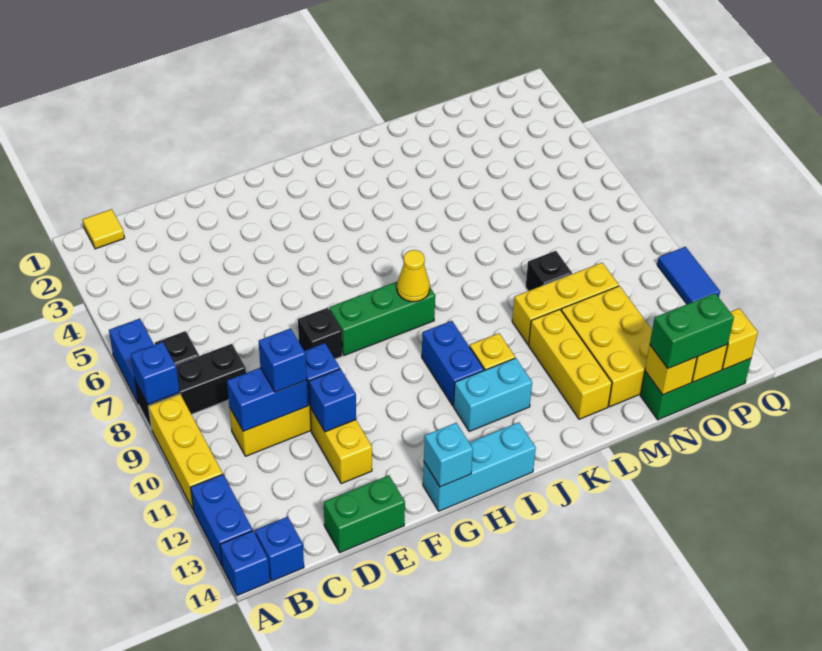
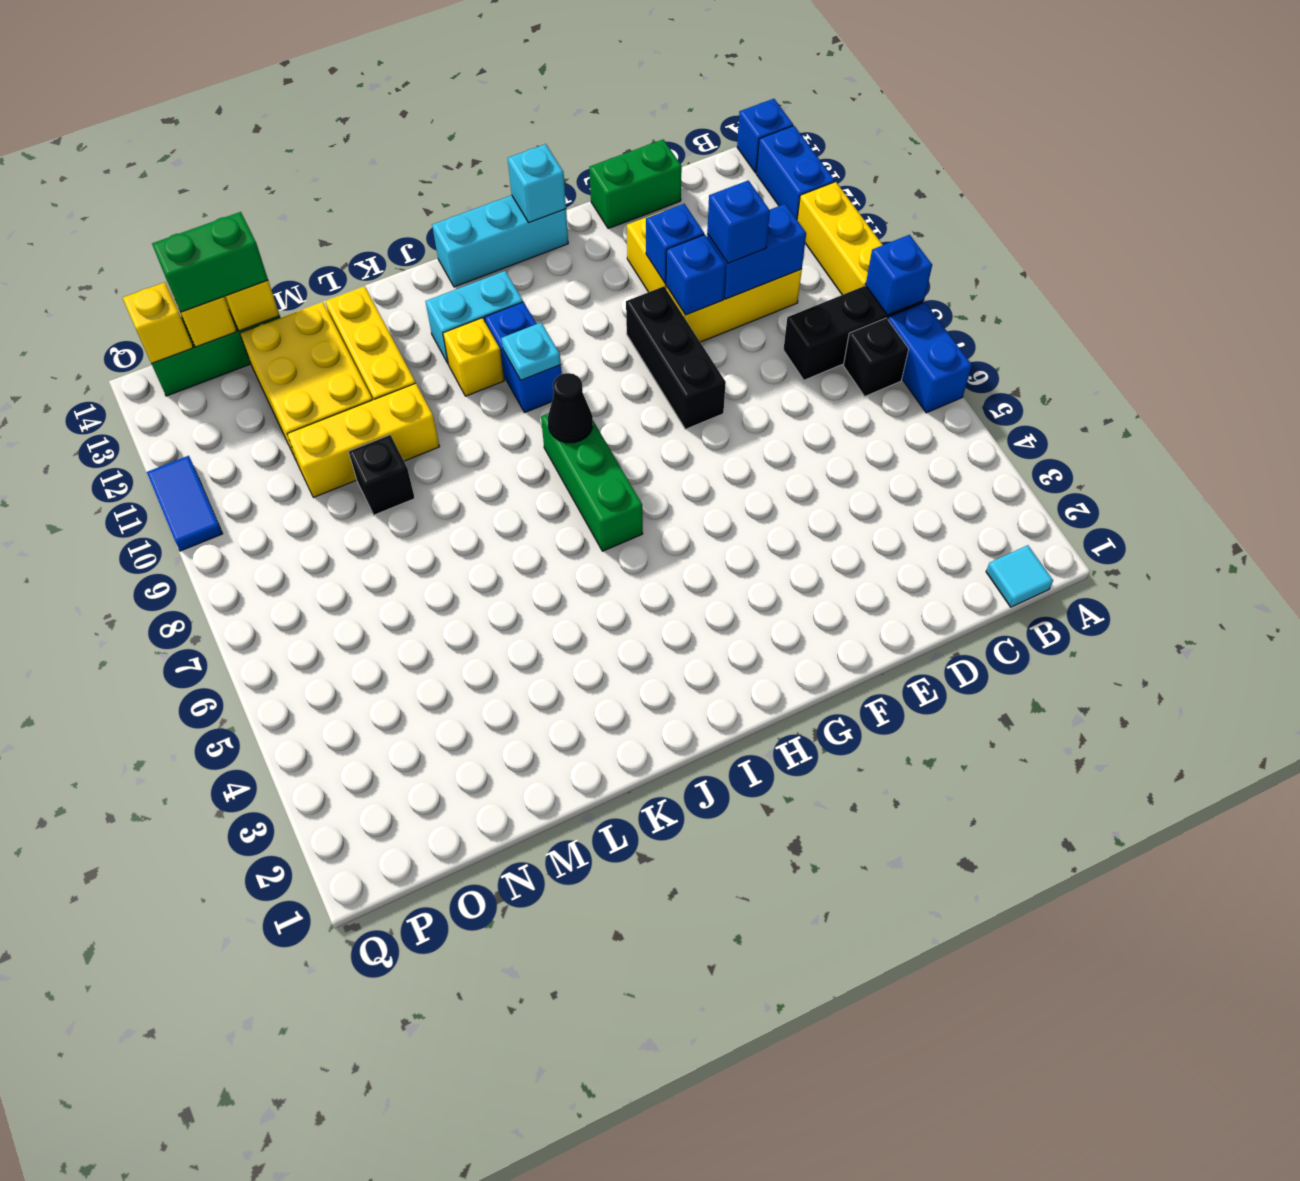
yellow tile B1 level 1 -> cyan tile B1 level 1
blue brick B14 level 1 -> none
black brick F8 level 1 -> black brick F8:F10 level 1
green brick G8:I8 level 1 -> green brick I6:I8 level 1
yellow cone I8 level 2 -> black cone I8 level 2
none -> cyan plate I10 level 2

